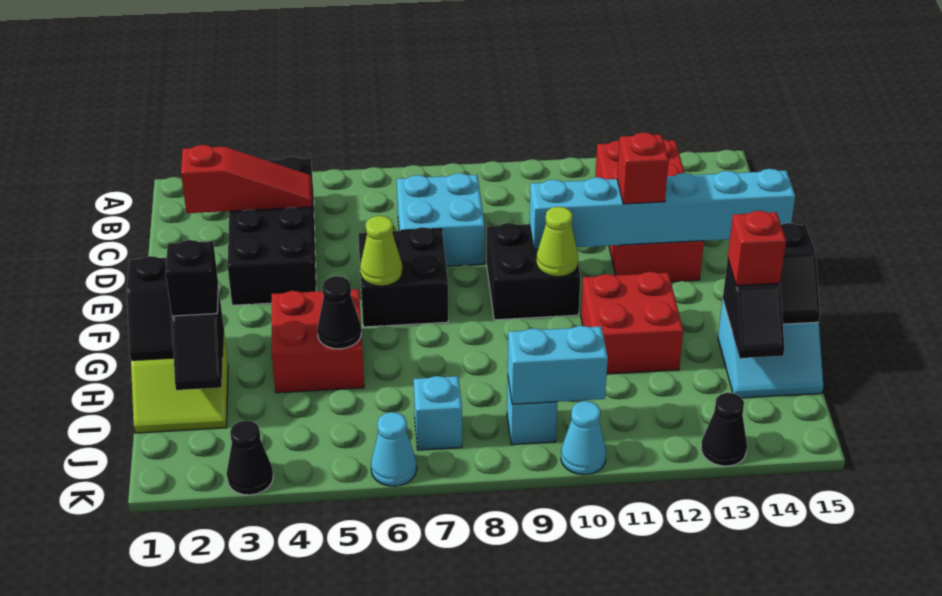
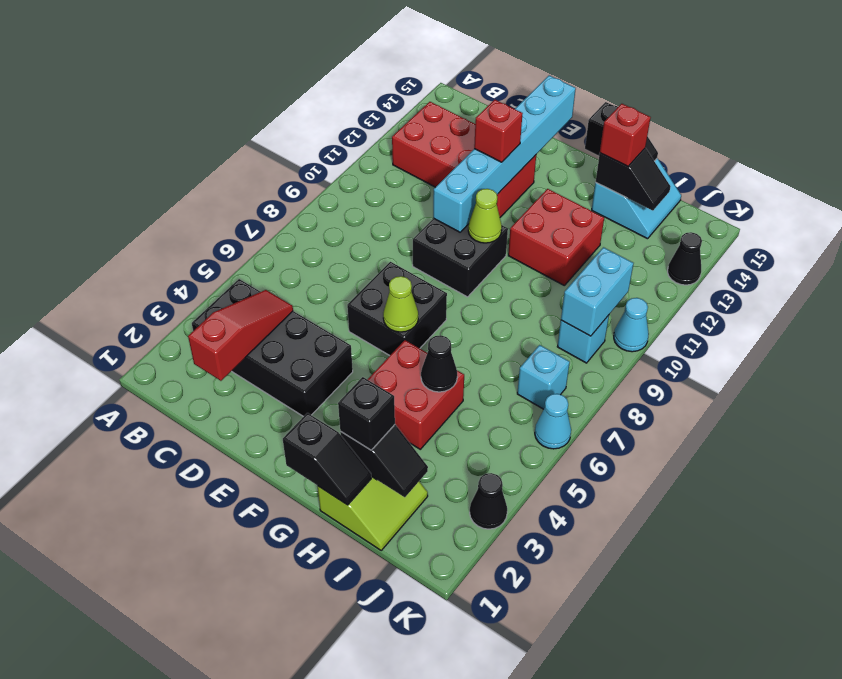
cyan brick C7:D8 level 1 -> none

